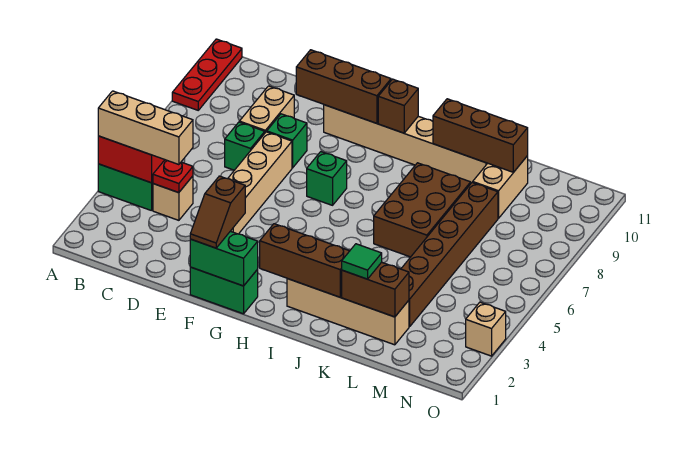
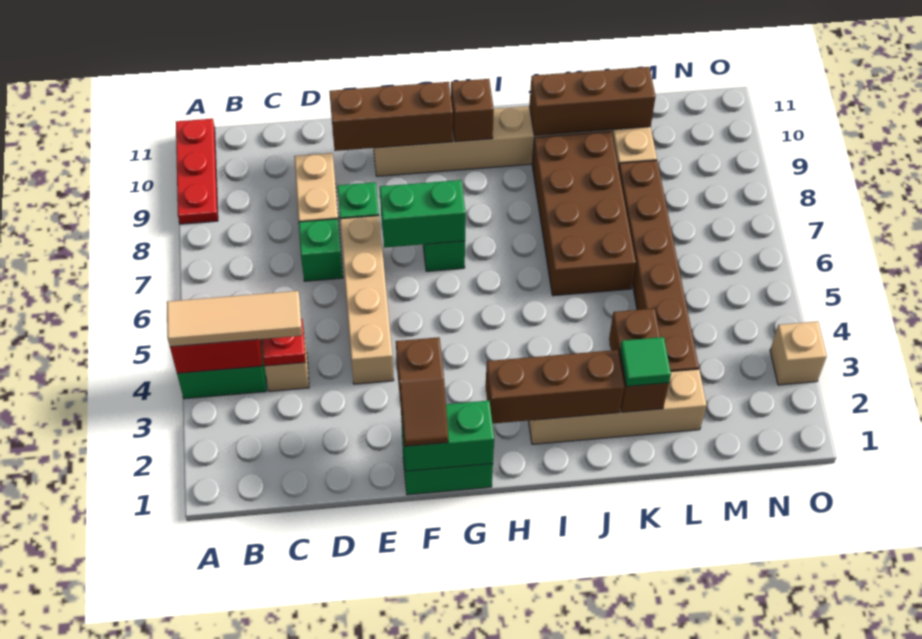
tan brick A4:C4 level 3 -> tan tile A4:C4 level 3
none -> green brick F7:G7 level 2
brown brick J6:K8 level 1 -> brown brick J6:K9 level 1
brown brick K2:L2 level 2 -> brown brick K2:K3 level 2

